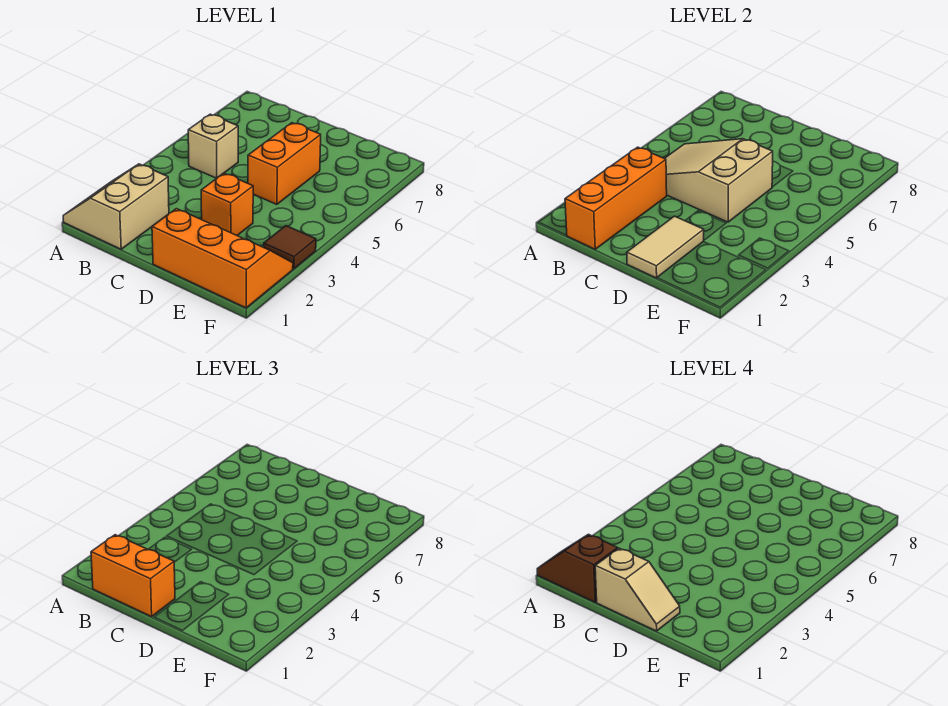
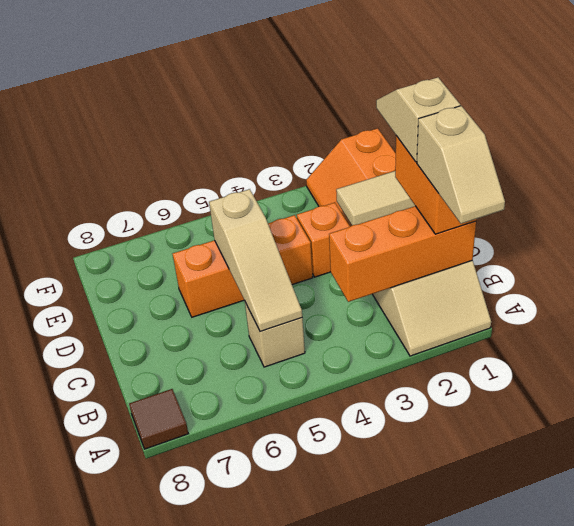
brown slope A1:B1 level 4 top B -> tan slope A1:B1 level 4 top B
tan slope B4:D5 level 2 top D -> tan slope B5:D5 level 2 top D
orange brick D5:D6 level 1 -> orange brick D4:D6 level 1
brown tile F3 level 1 -> brown tile A8 level 1

